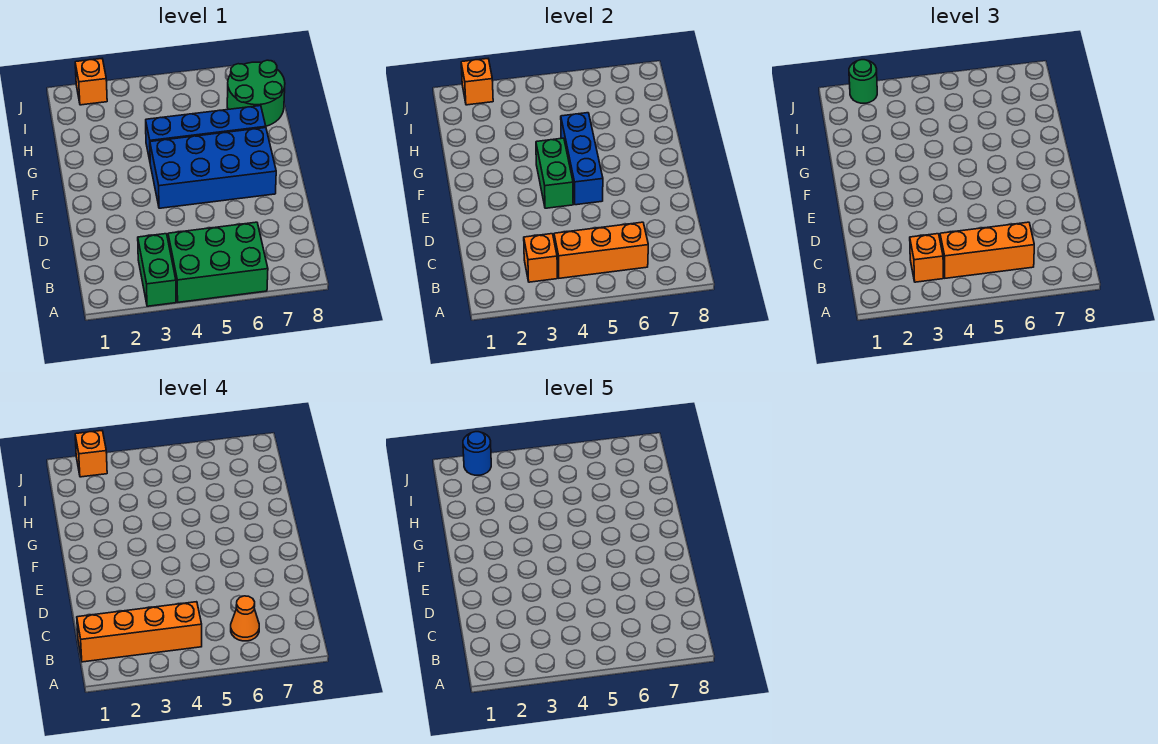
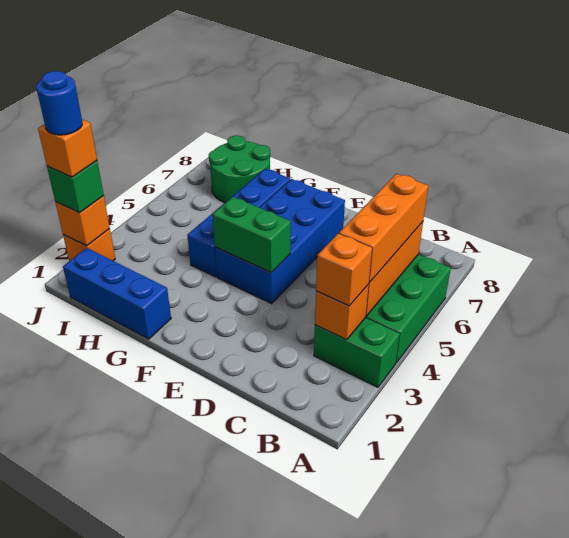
orange brick B1:B4 level 4 -> none
orange cone B6 level 4 -> none
blue brick E5:G5 level 2 -> blue brick G1:I1 level 1
green round brick J2 level 3 -> green brick J2 level 3

